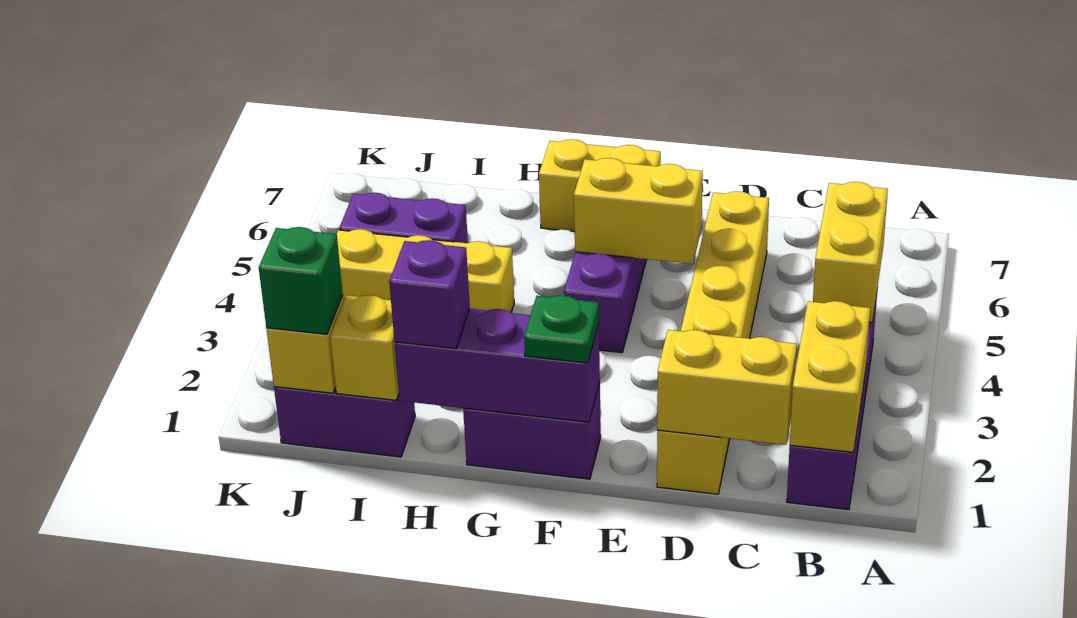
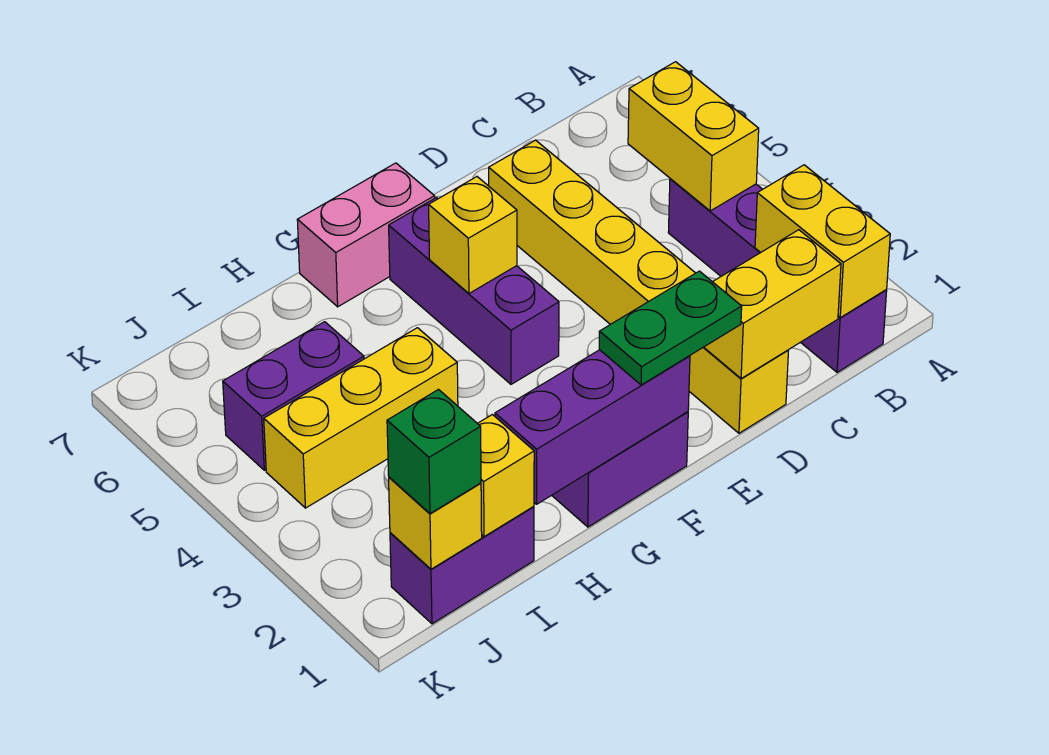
yellow brick E5:F5 level 2 -> yellow brick F5 level 2
green plate F1 level 3 -> green plate E1:F1 level 3
yellow brick F7:G7 level 1 -> pink brick F7:G7 level 1
purple brick H1 level 3 -> none

